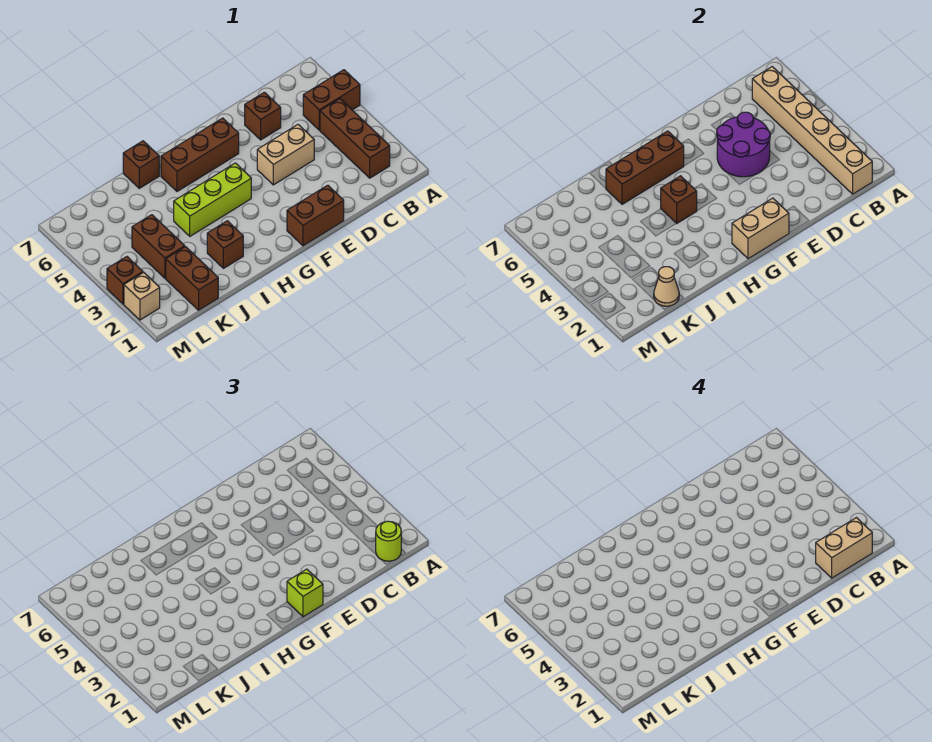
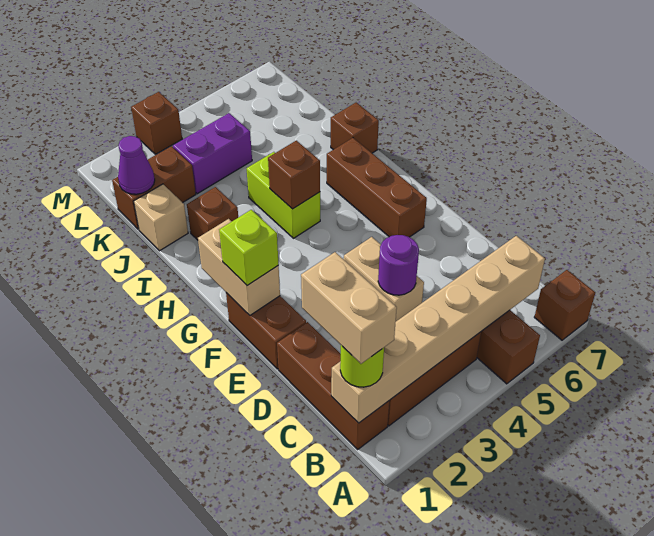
purple round brick D4:E5 level 2 -> purple round brick D4 level 2
brown brick D6 level 1 -> brown brick A7 level 1
lime brick G4:I4 level 1 -> lime brick H4:I4 level 1
brown brick G6:I6 level 2 -> brown brick B1:D1 level 1
tan cone K1 level 2 -> purple cone K1 level 2
brown brick K3:K4 level 1 -> purple brick K3:K4 level 1
tan brick M2 level 1 -> tan brick J1 level 1

